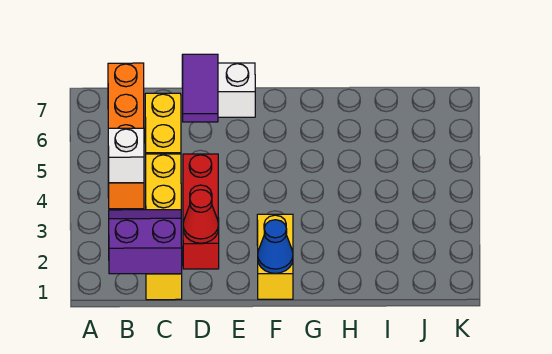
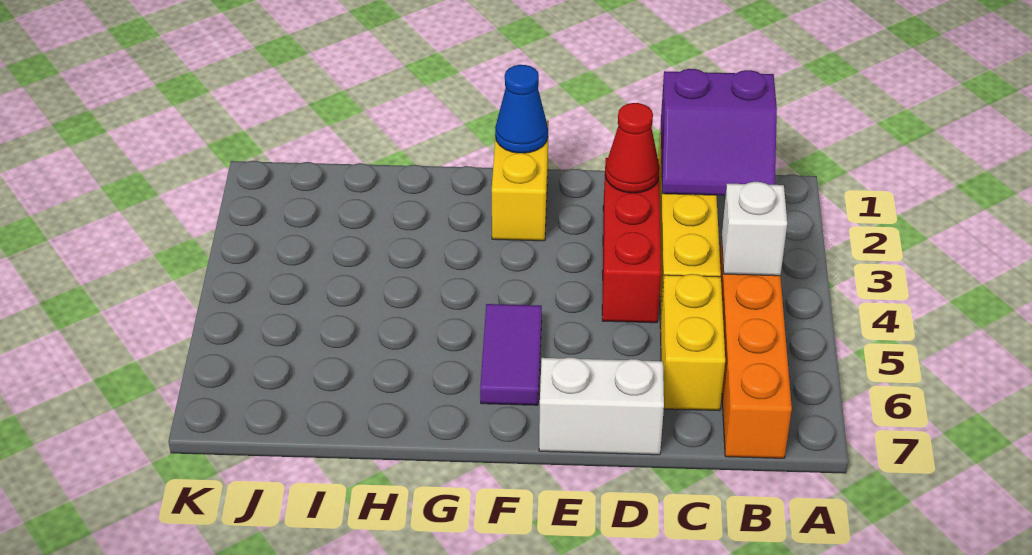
purple tile D6:D7 level 2 -> purple tile F5:F6 level 1

